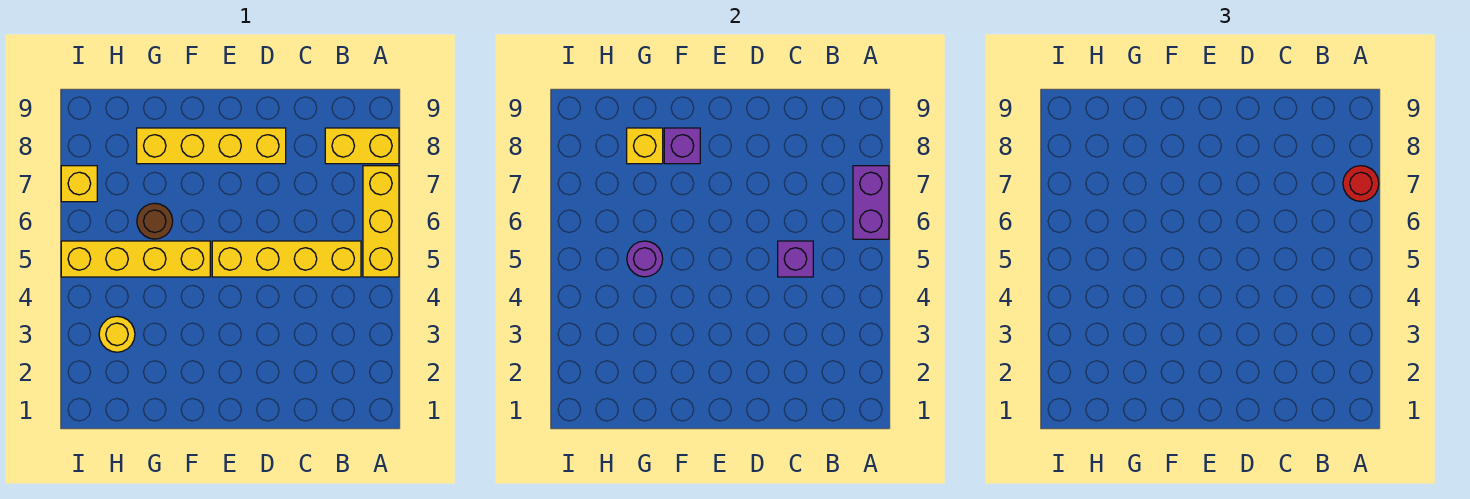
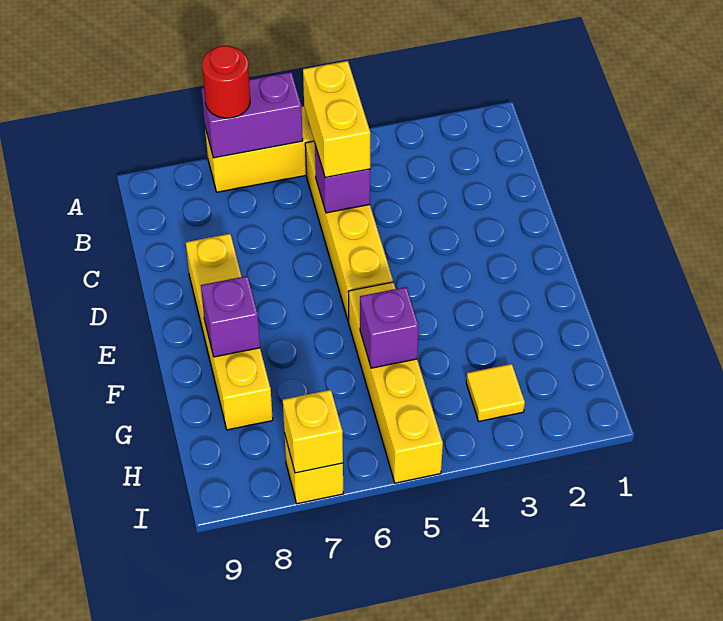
yellow brick A8:B8 level 1 -> yellow brick B5:C5 level 3
purple round brick G5 level 2 -> purple brick G5 level 2
brown round brick G6 level 1 -> none
yellow brick G8 level 2 -> yellow brick I7 level 2
yellow round brick H3 level 1 -> yellow tile H3 level 1

